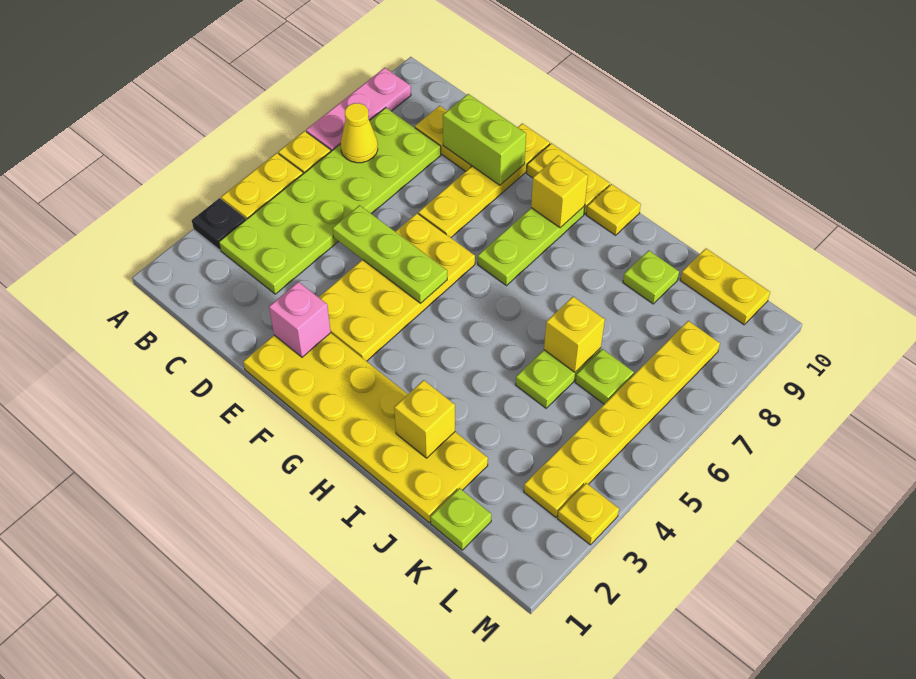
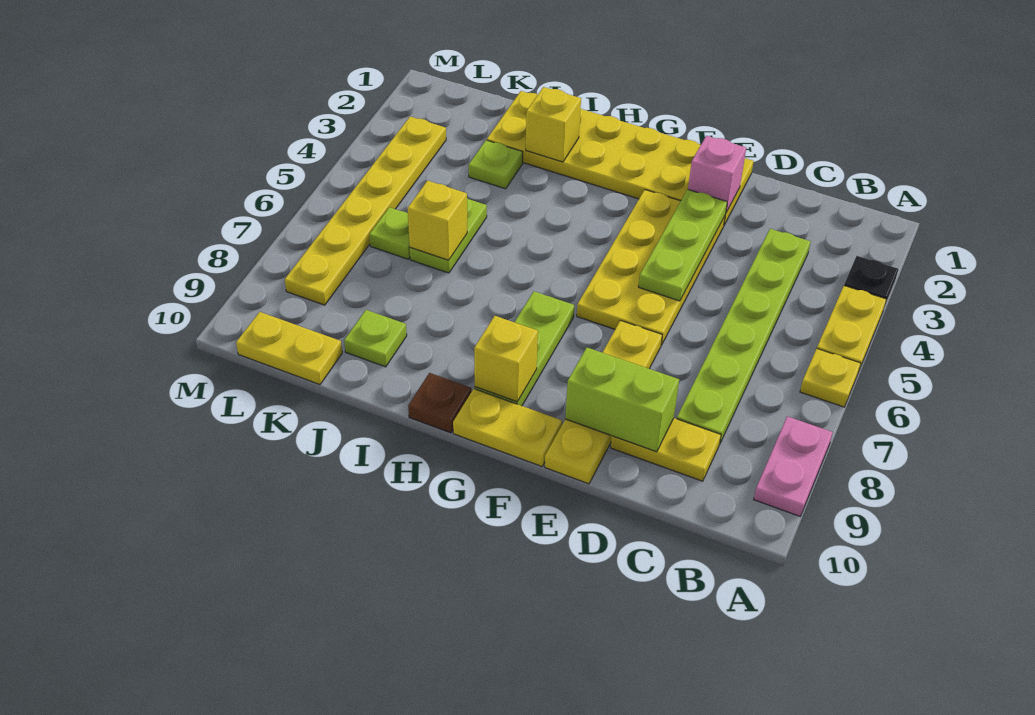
pink plate A7:A9 level 1 -> pink plate A8:A9 level 1
lime plate B3:C8 level 1 -> lime plate C3:C8 level 1
yellow cone B7 level 2 -> none
lime plate D5:F5 level 2 -> lime plate E3:E5 level 2
yellow plate H10 level 1 -> brown plate H10 level 1
lime plate K1 level 1 -> lime plate J3 level 1
yellow plate M3 level 1 -> none

